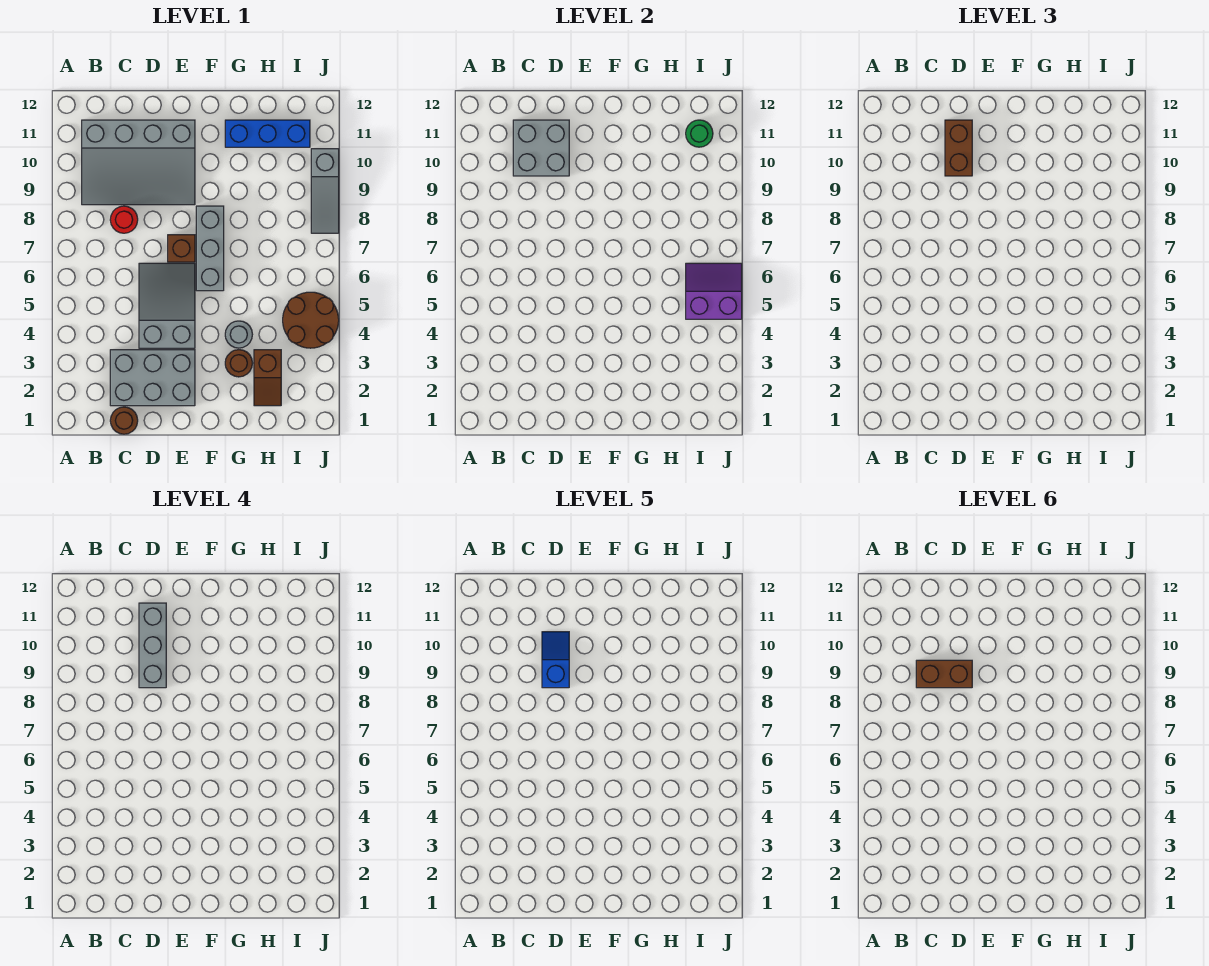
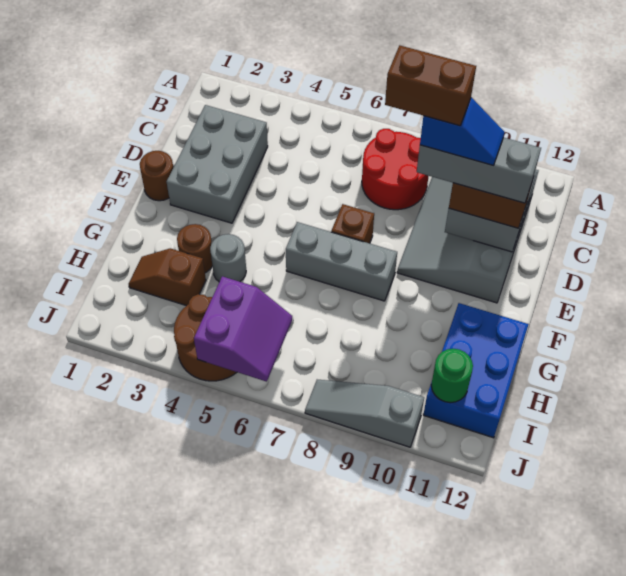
brown round brick C1 level 1 -> brown round brick E1 level 1
red round brick C8 level 1 -> red round brick B7:C8 level 1
brown brick C9:D9 level 6 -> brown brick D8:D9 level 6
grey slope D4:E6 level 1 top 4 -> none
blue brick G11:I11 level 1 -> blue brick G11:I12 level 1

